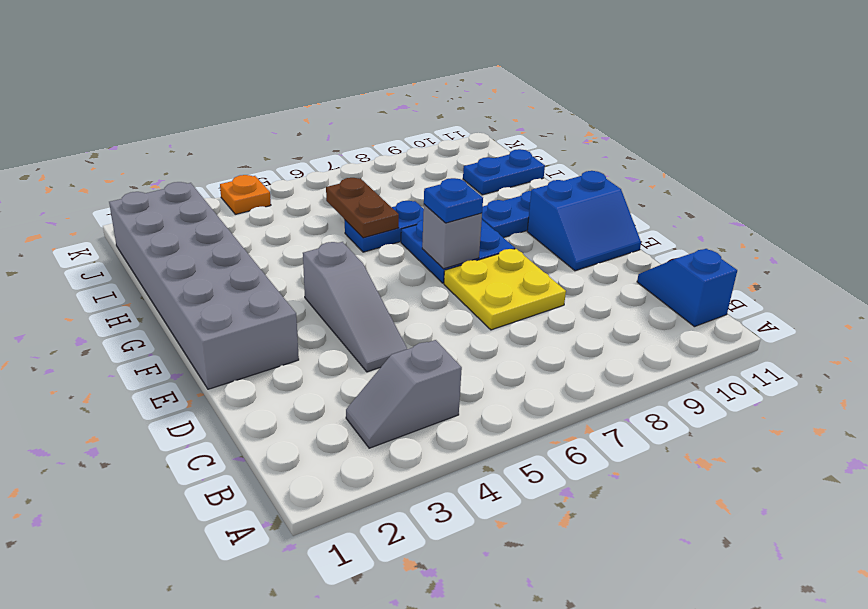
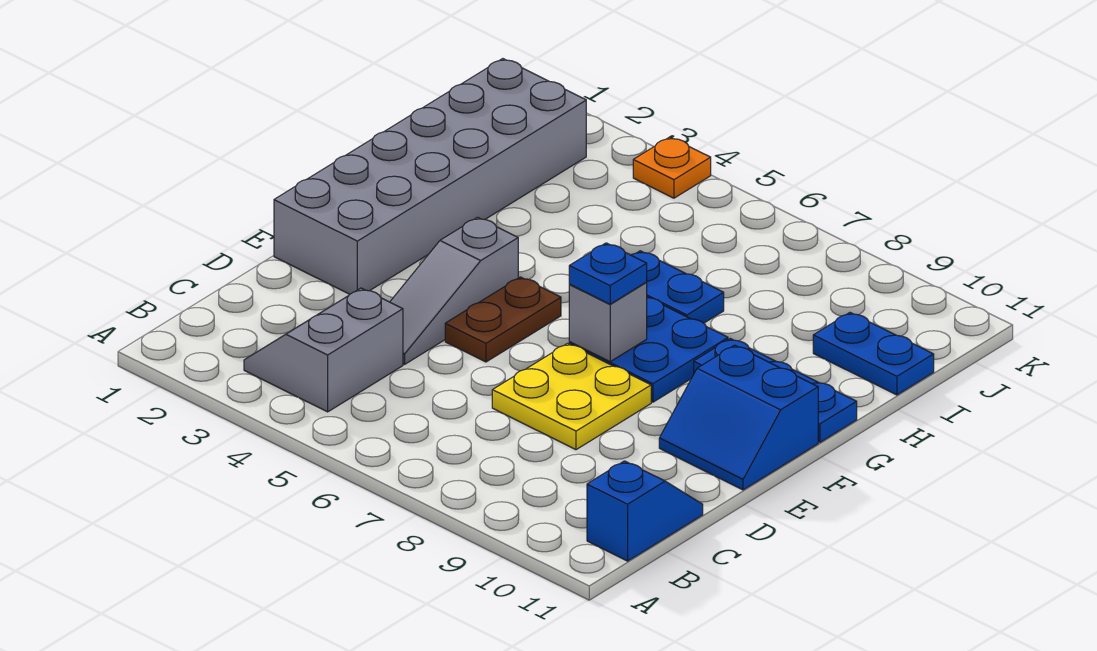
grey slope B3:B4 level 1 top 4 -> grey slope B3:C4 level 1 top 4
brown plate H6:I6 level 2 -> brown plate E5:F5 level 1

